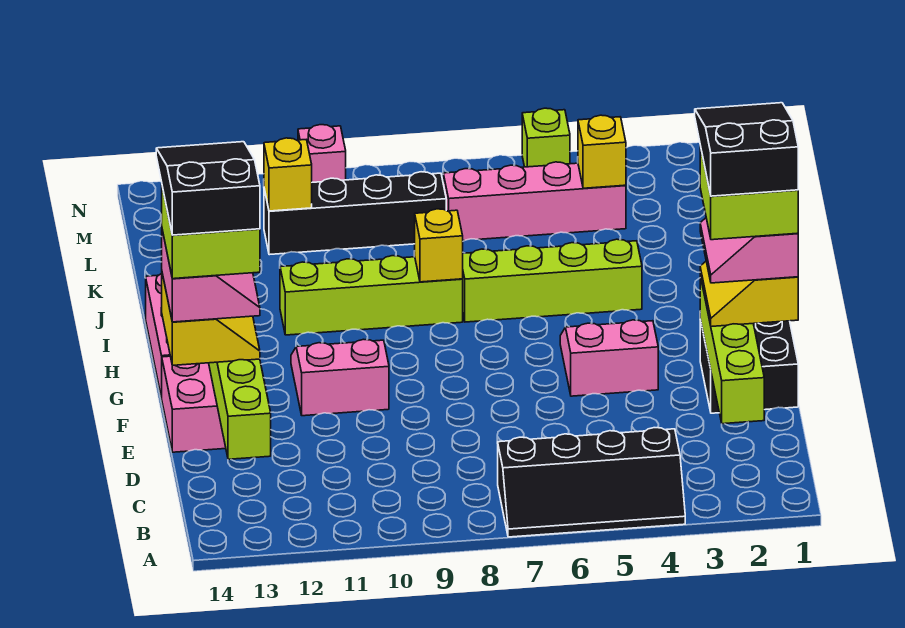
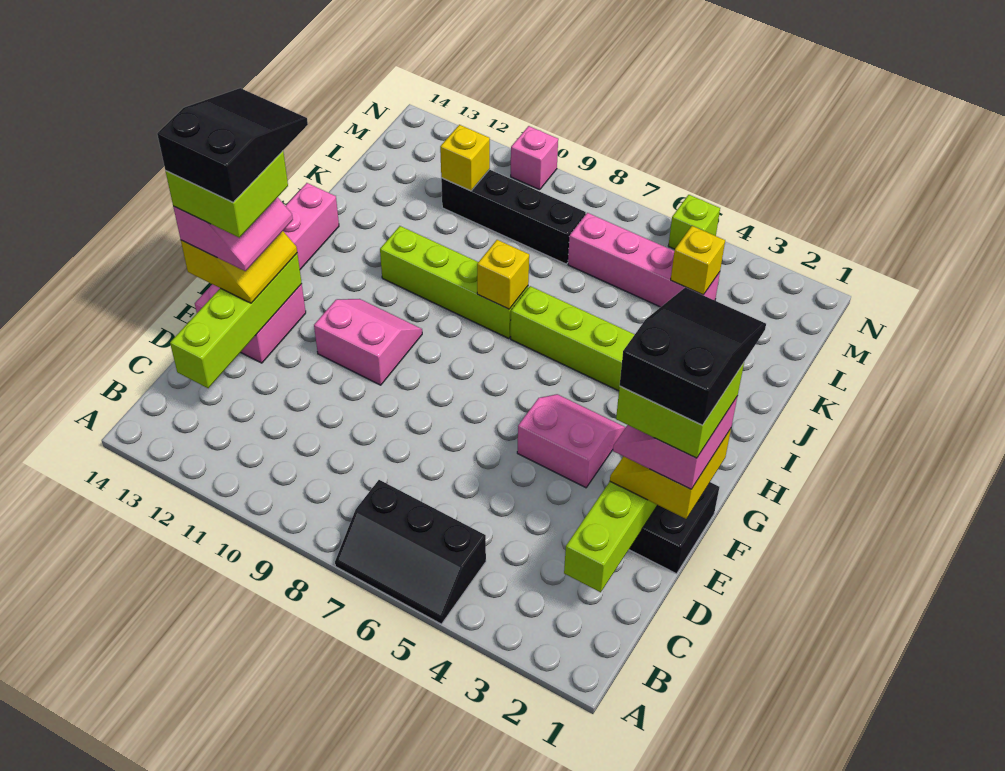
black slope A4:B7 level 1 top B -> black slope A5:B7 level 1 top B

